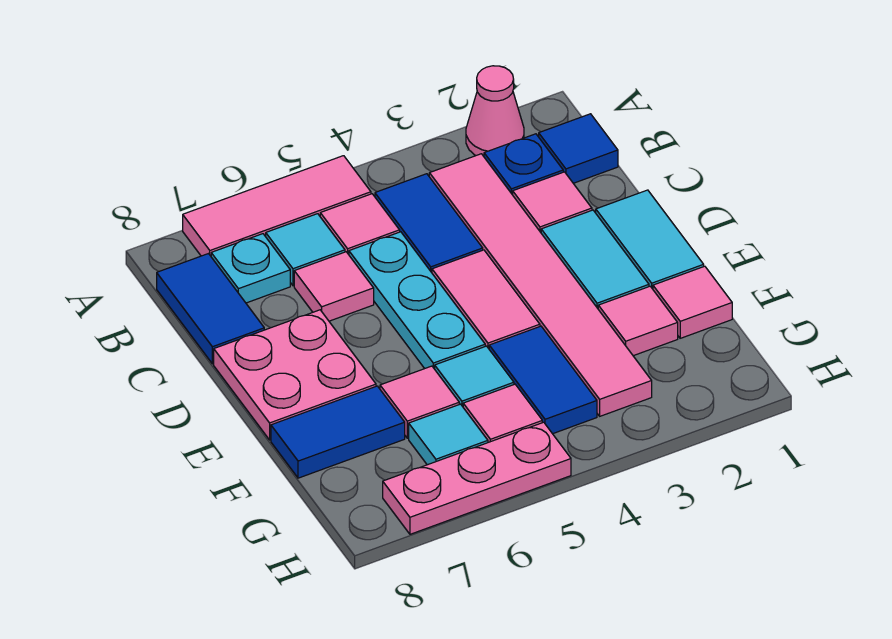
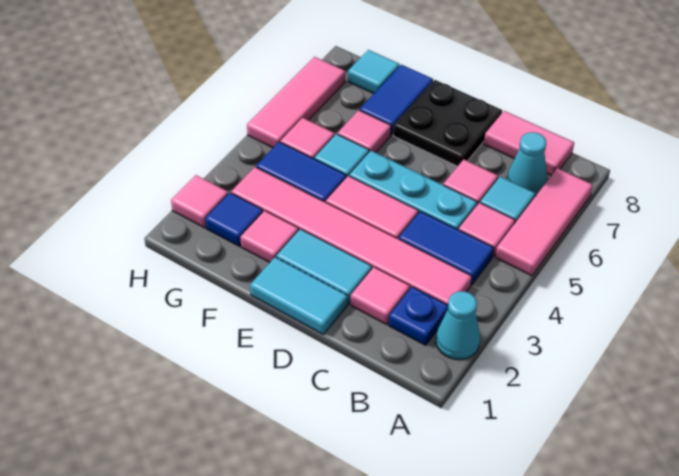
pink cone A2 level 1 -> cyan cone A2 level 1
blue tile B1 level 1 -> blue tile G2 level 1
cyan plate B7 level 1 -> cyan cone B7 level 1
blue tile B8:C8 level 1 -> pink tile B8:C8 level 1
pink plate D7:E8 level 1 -> black plate D7:E8 level 1
pink tile F1 level 1 -> pink tile H2 level 1
cyan tile G6 level 1 -> cyan tile G8 level 1
pink plate H5:H7 level 1 -> pink tile H5:H7 level 1

